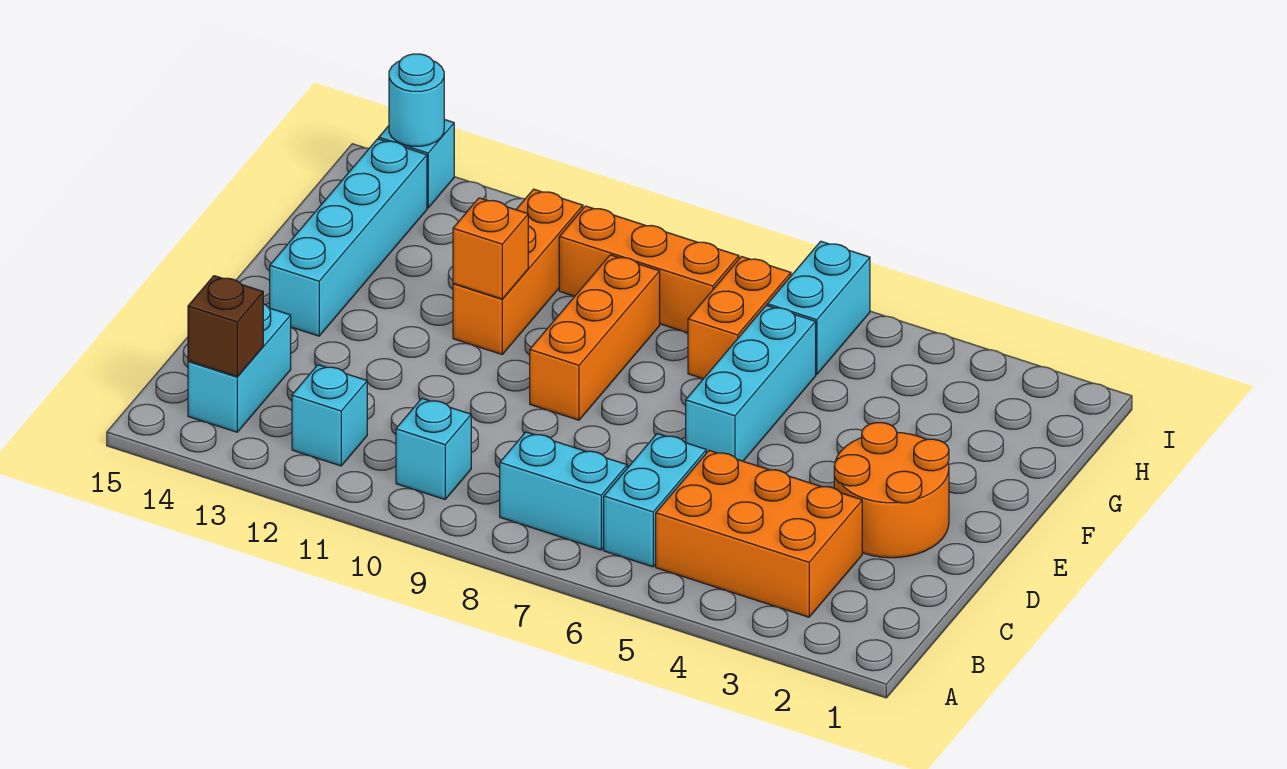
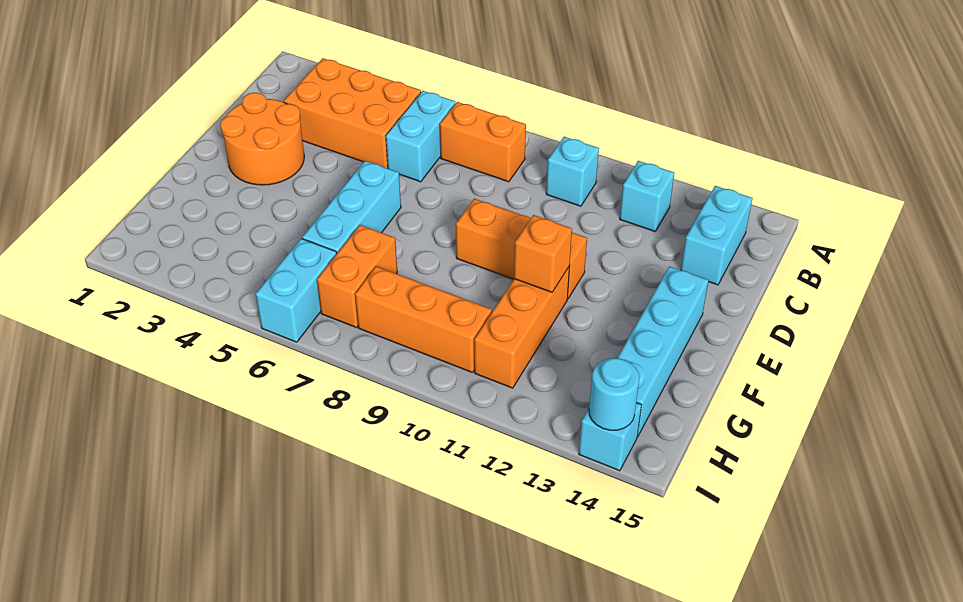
cyan brick B7:B8 level 1 -> orange brick B7:B8 level 1
brown brick B14 level 2 -> none
orange brick E9:G9 level 1 -> orange brick E9:E11 level 1

